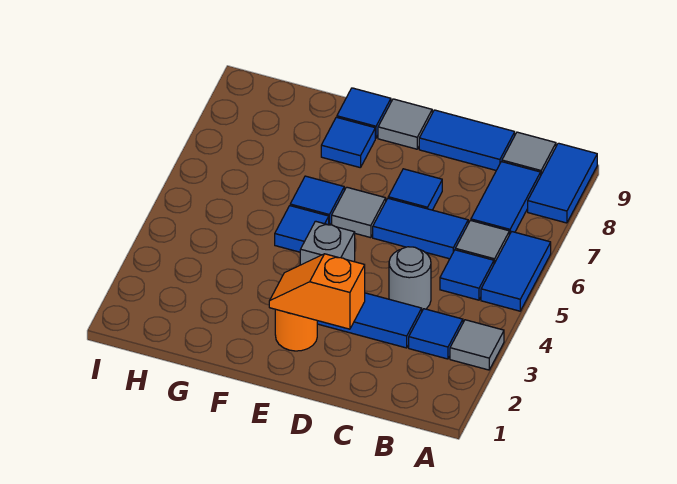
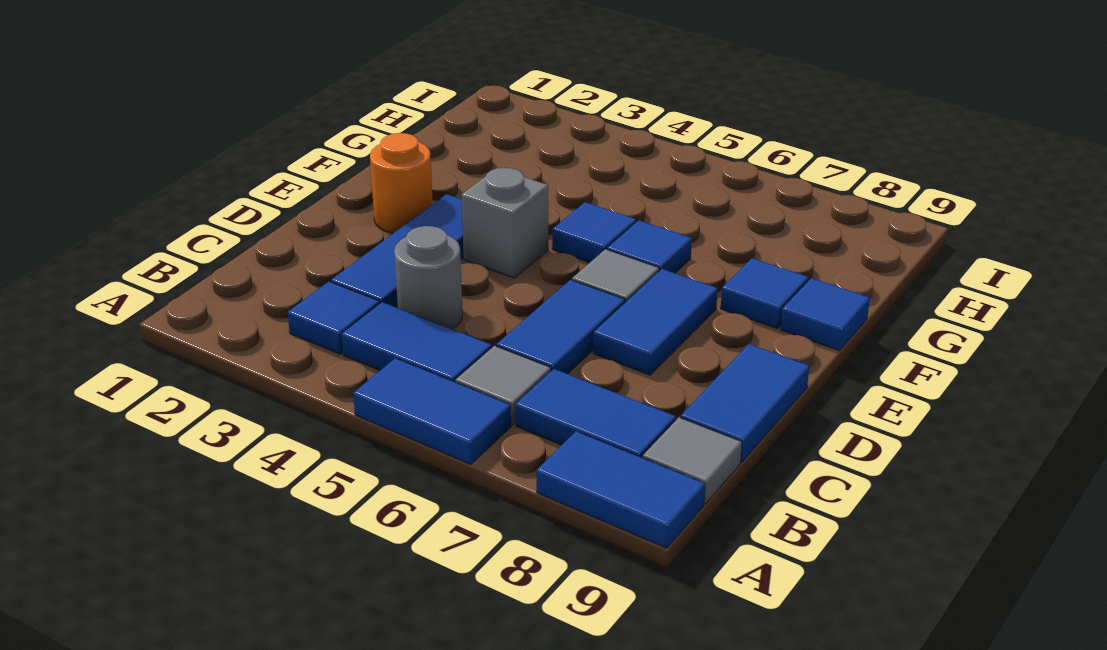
grey tile A3 level 1 -> none
blue tile B5 level 1 -> blue tile B4:B5 level 1
orange slope D2:E2 level 2 top D -> none
blue tile D7 level 1 -> blue tile D7:E7 level 1
grey tile E9 level 1 -> none

